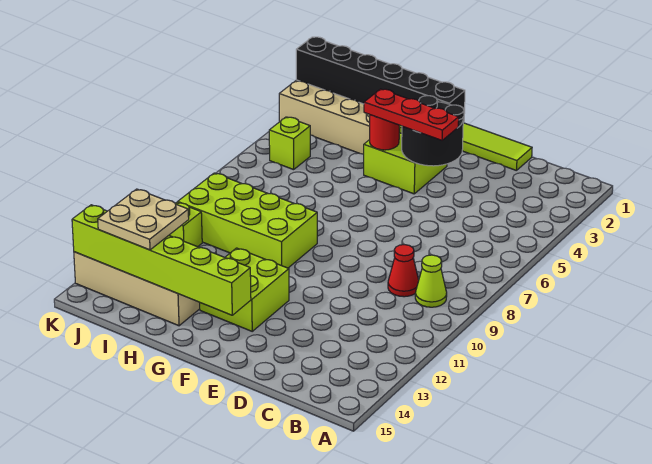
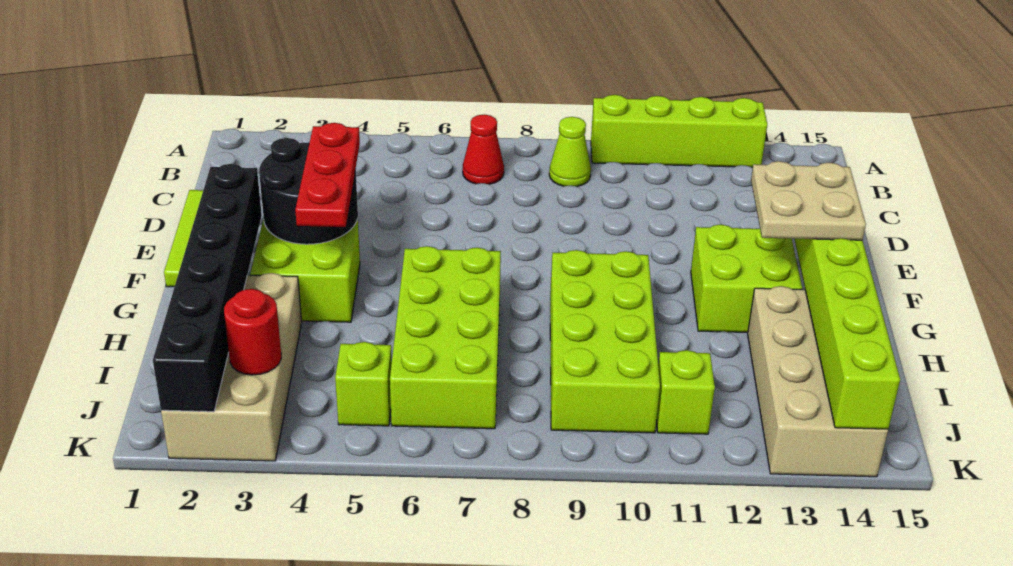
none -> lime brick A10:A13 level 1
red cone C9 level 1 -> red cone B7 level 1
red round brick G4 level 2 -> red round brick J3 level 2
none -> lime brick G6:J7 level 1
tan plate I13:J14 level 3 -> tan plate F13:G14 level 3

